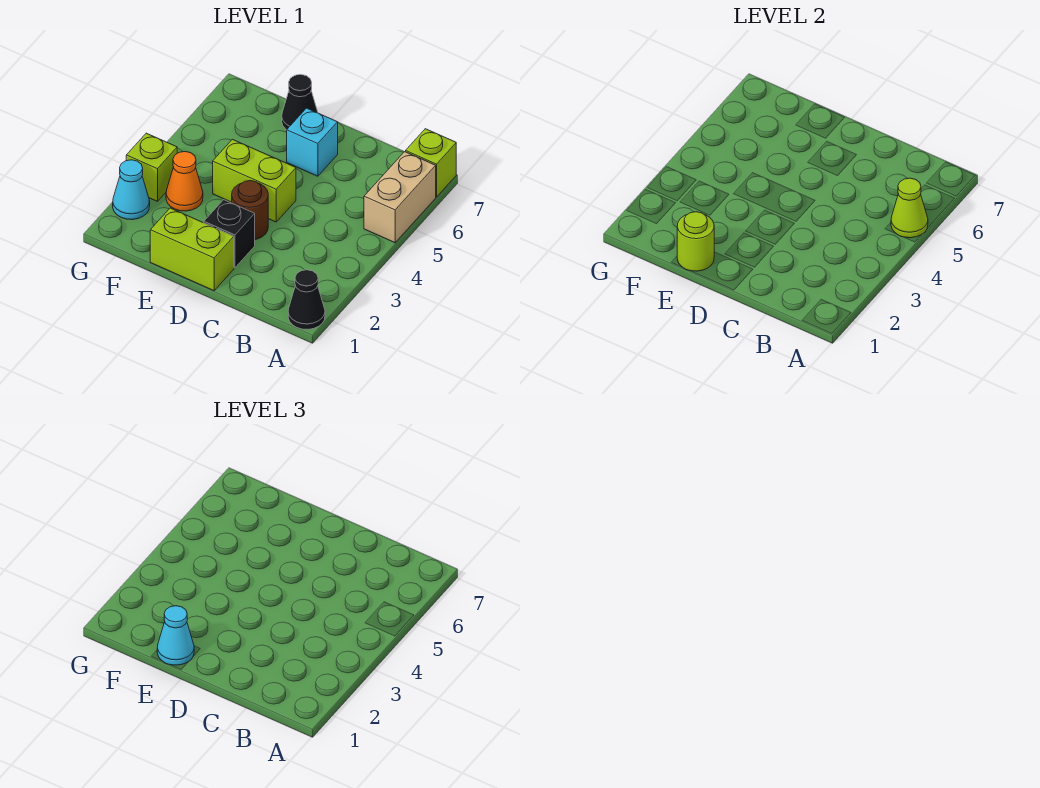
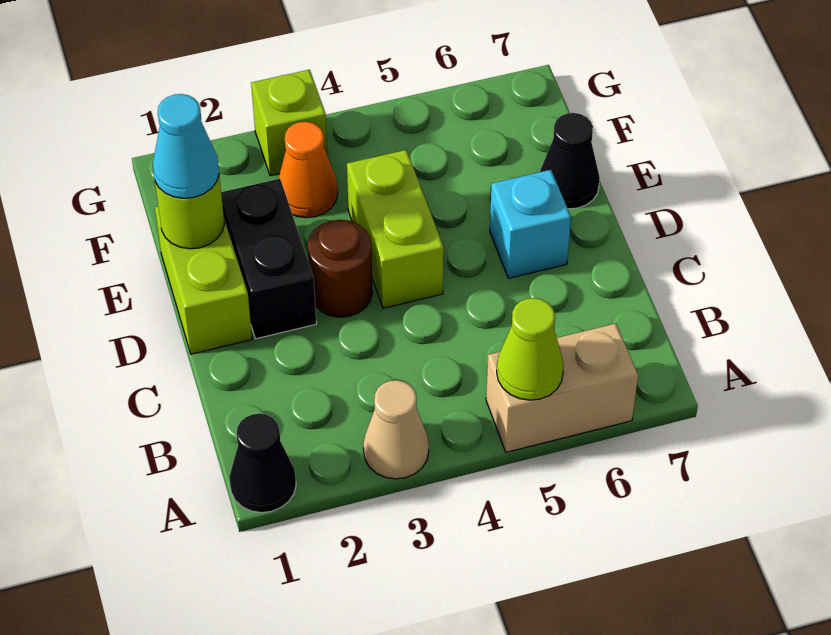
none -> tan cone A3 level 1
lime brick A7 level 1 -> none
black brick D2 level 1 -> black brick D2:E2 level 1
cyan cone G2 level 1 -> none

